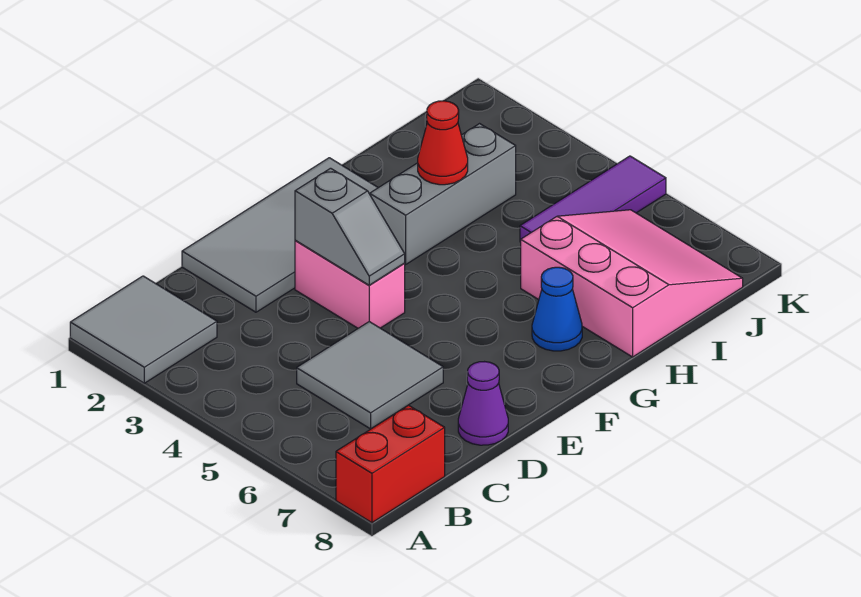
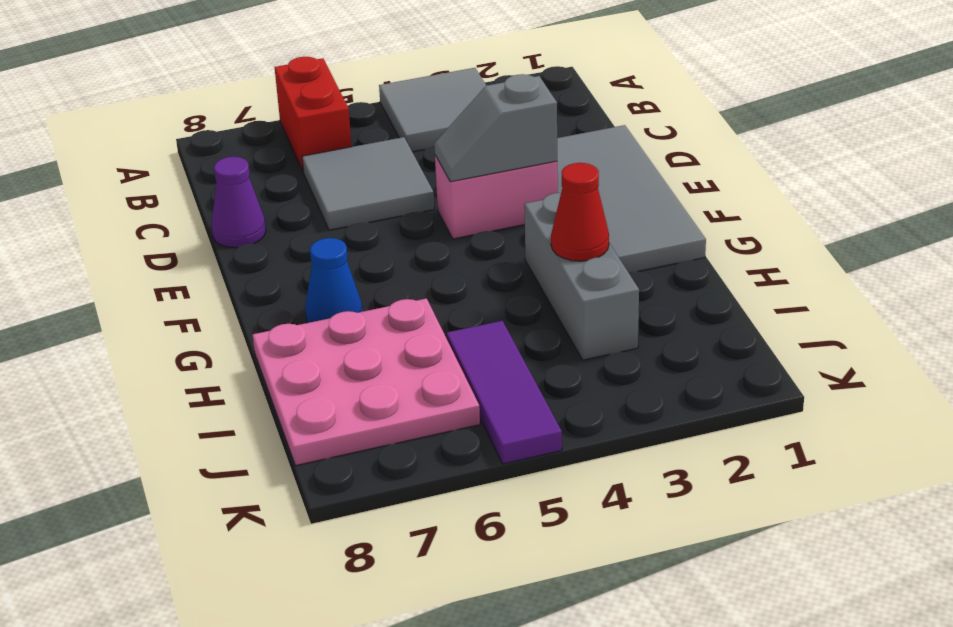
grey tile A1:B2 level 1 -> grey tile A3:B4 level 1
red brick A8:B8 level 1 -> red brick A6:B6 level 1
pink slope H6:J8 level 1 top H -> pink plate H6:J8 level 1

